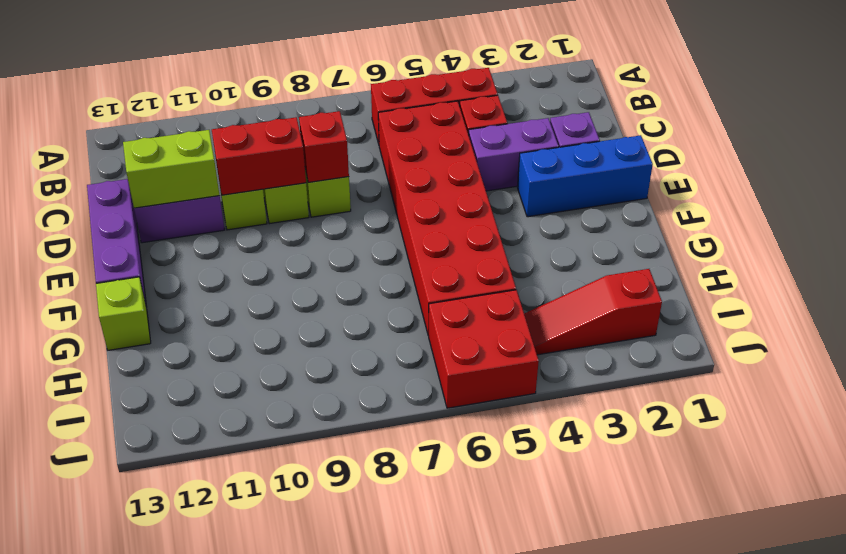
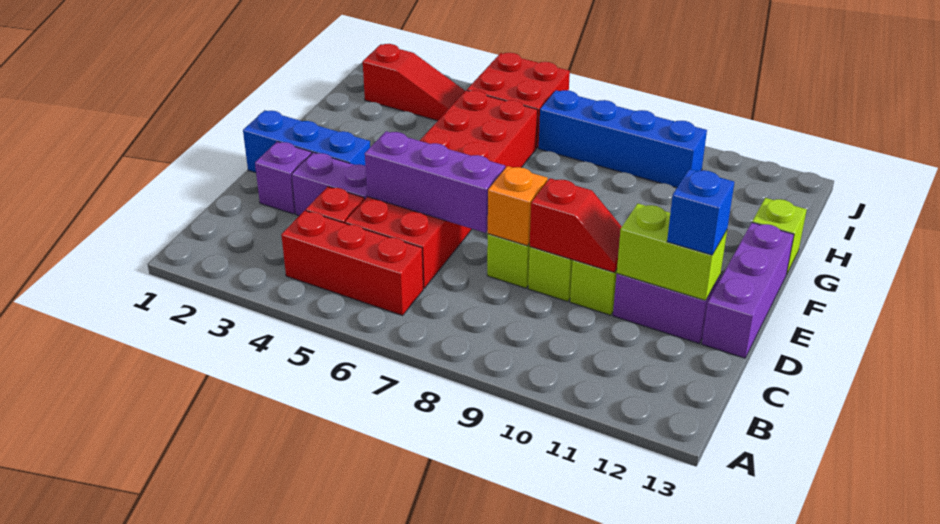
none -> purple brick D5:D7 level 2
red brick D8 level 2 -> orange brick D8 level 2
red brick D9:D10 level 2 -> red slope D9:D10 level 2 top 9
none -> blue brick D12 level 3
none -> blue brick I7:I10 level 1

